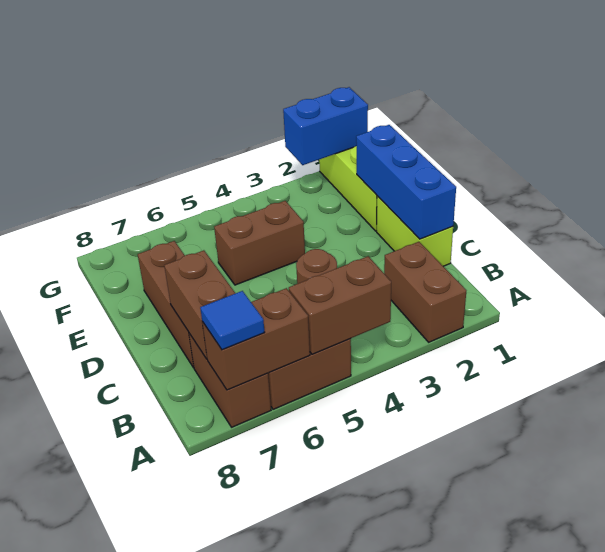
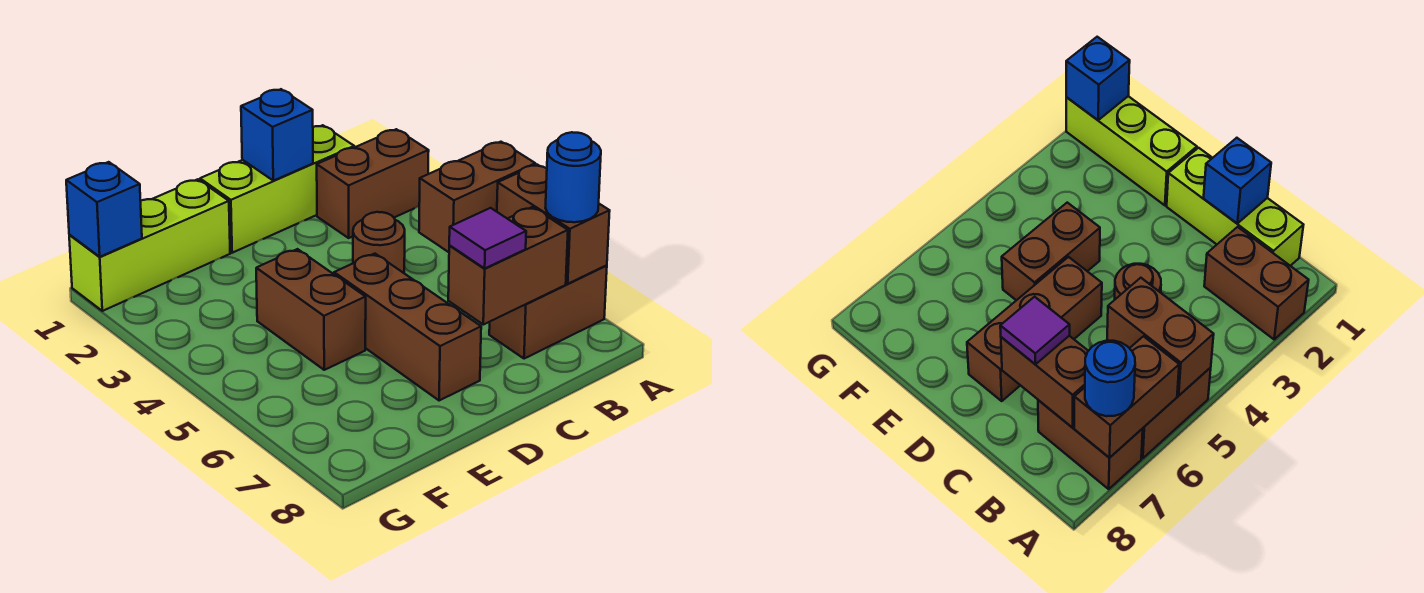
brown brick A4:A5 level 2 -> brown brick A5:B5 level 2
blue tile A7 level 3 -> blue round brick A7 level 3
lime brick C1:D1 level 1 -> lime brick B1:D1 level 1
blue brick C1:E1 level 2 -> blue brick C1 level 2
brown brick C7:E7 level 1 -> brown brick D5:D7 level 1
none -> purple tile C7 level 3
blue brick G1:G2 level 2 -> blue brick G1 level 2

